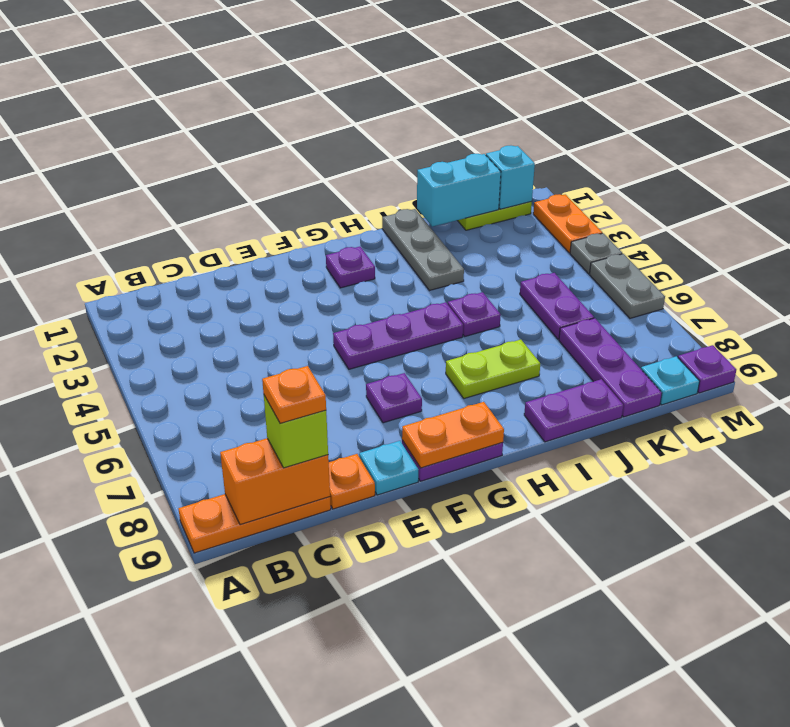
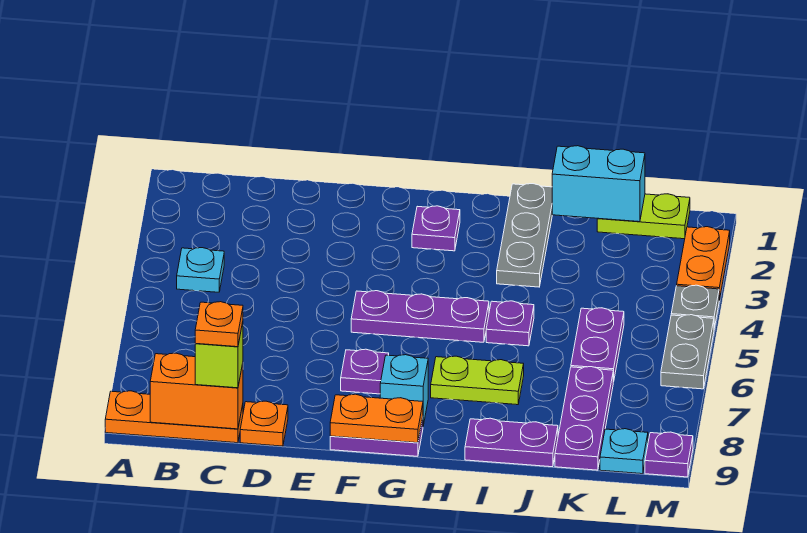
cyan plate E9 level 1 -> cyan plate B4 level 1
cyan brick L1 level 2 -> cyan brick G8 level 1

